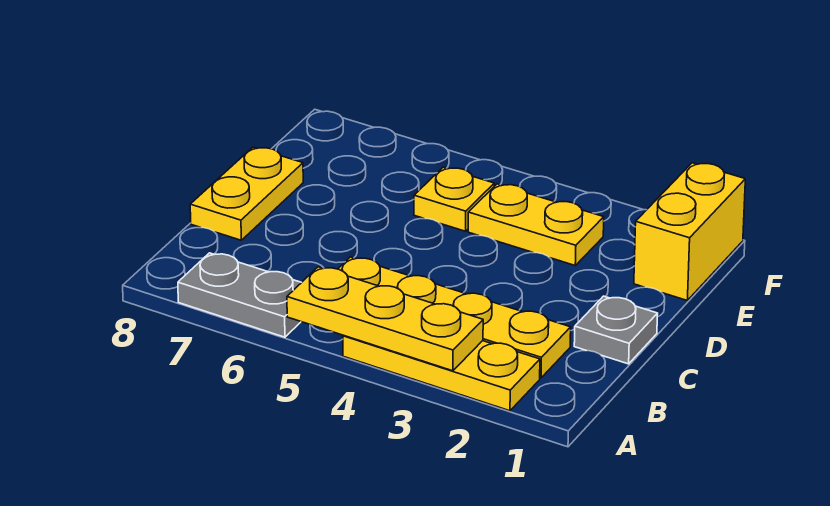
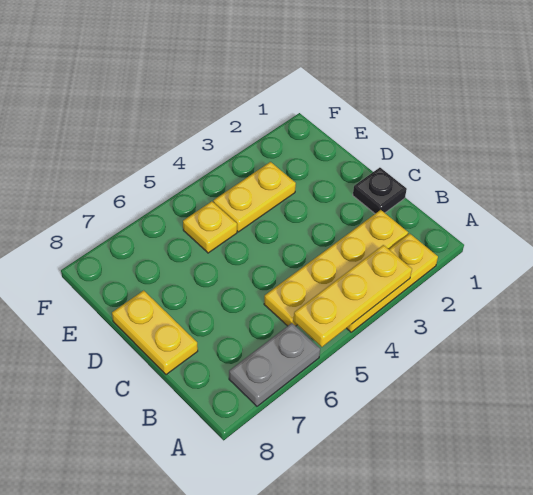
grey plate C1 level 1 -> black plate C1 level 1
yellow brick E1:F1 level 1 -> none

